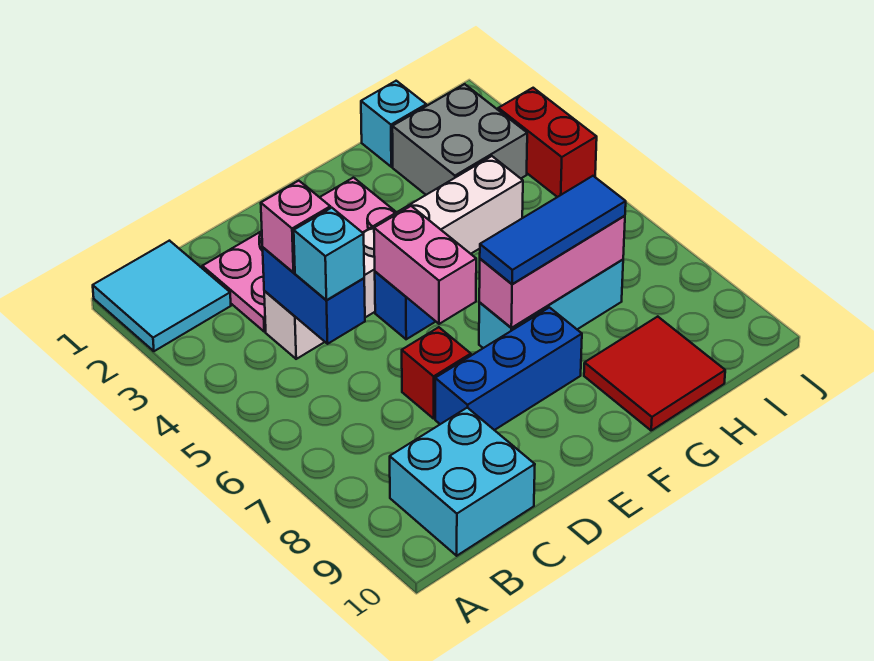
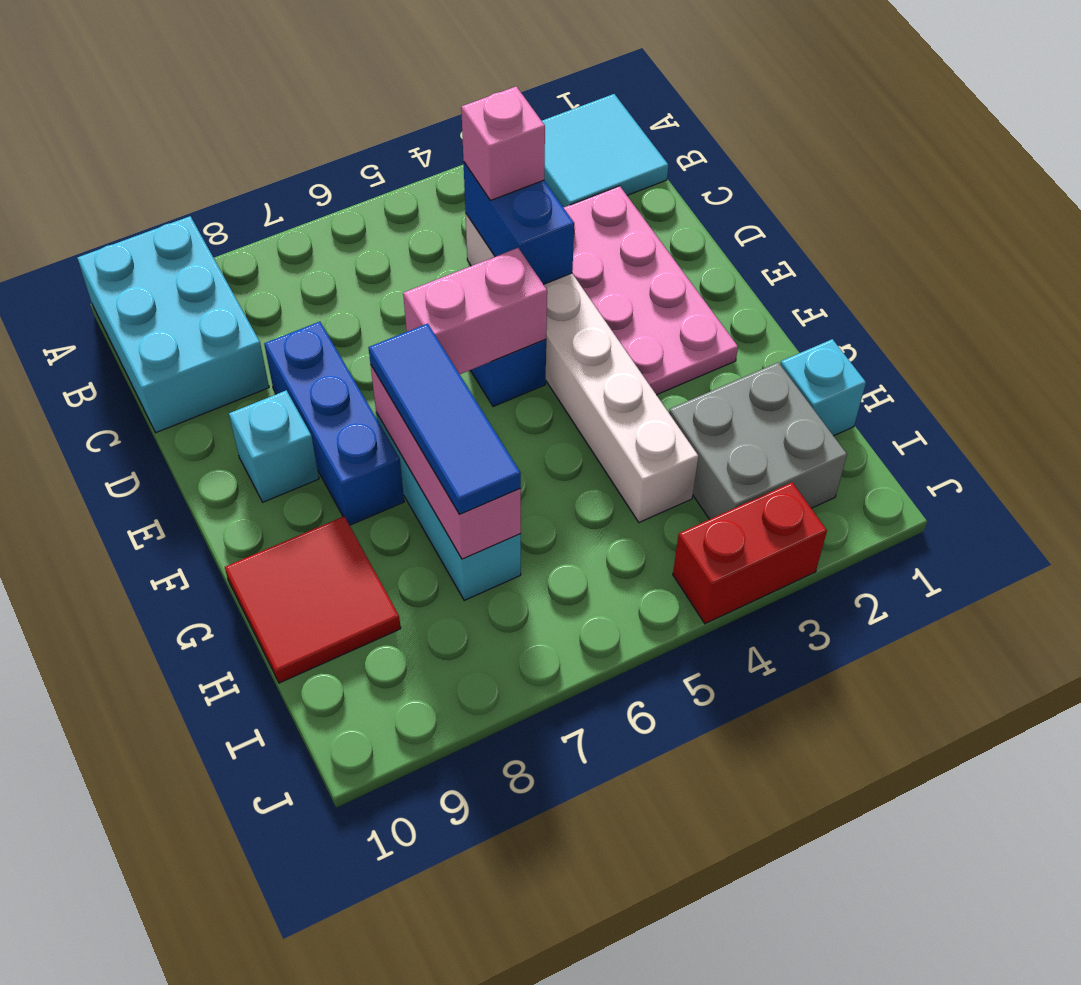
cyan brick B9:C10 level 1 -> cyan brick A9:C10 level 1
blue brick C4:C5 level 2 -> blue brick C4:D4 level 2
cyan brick C5 level 3 -> cyan brick E9 level 1
red brick D7 level 1 -> none

